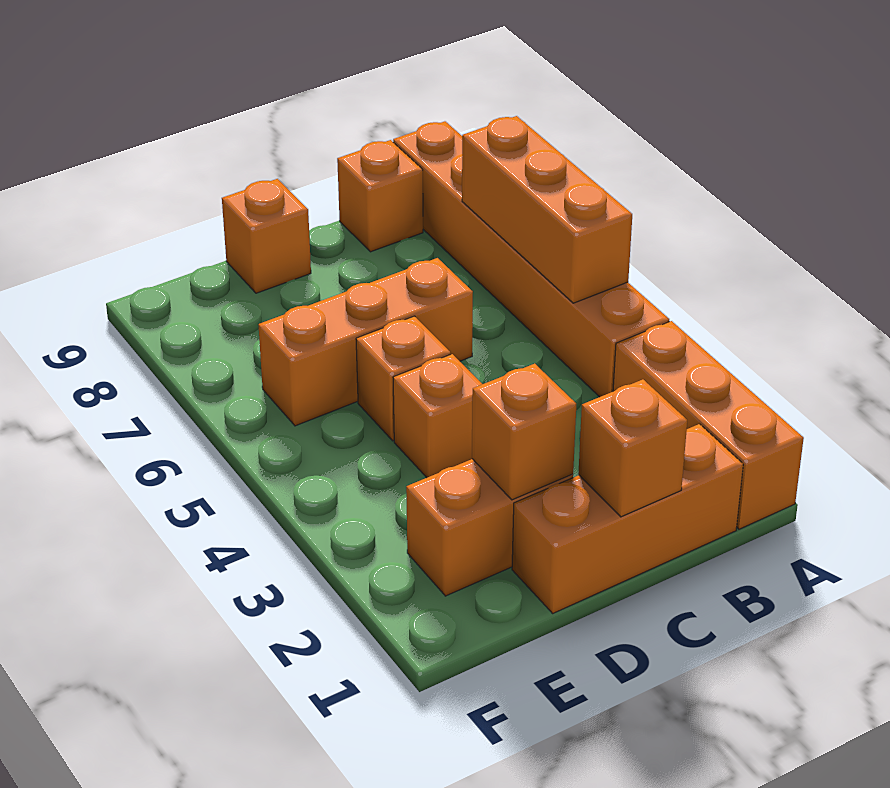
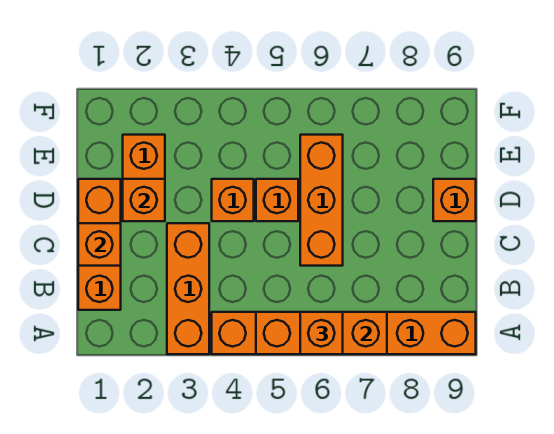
orange brick A1:A3 level 1 -> orange brick A3:C3 level 1
orange brick B9 level 1 -> orange brick A6 level 3

